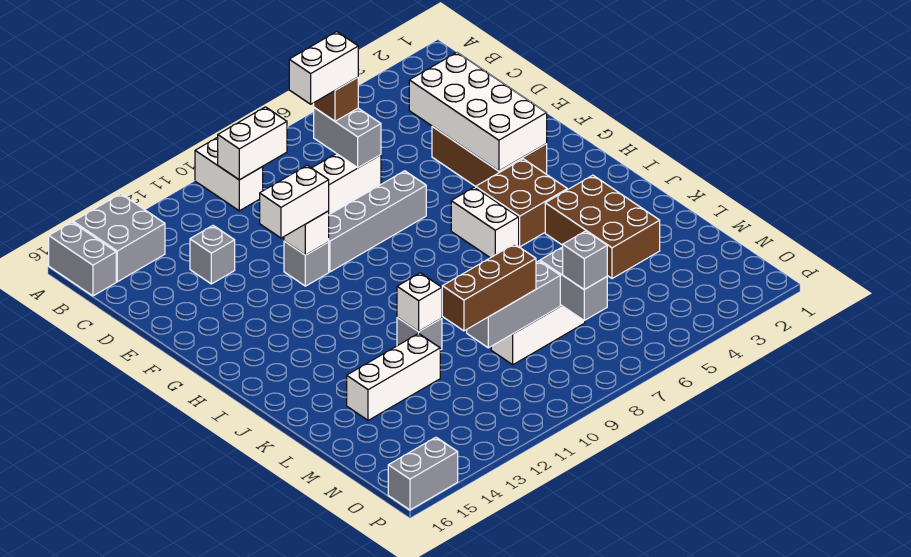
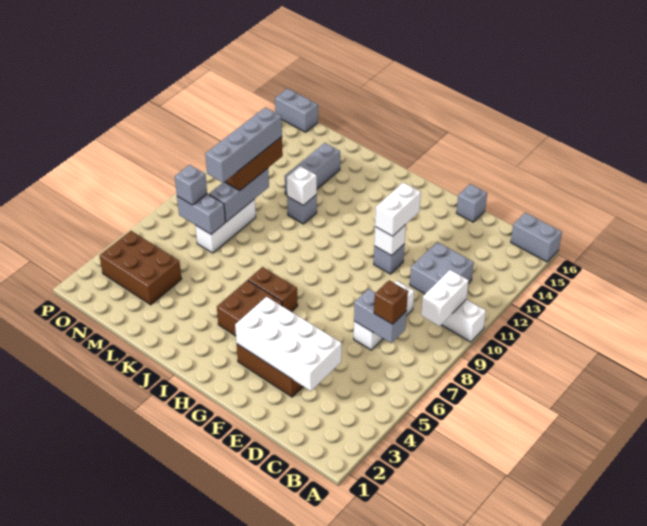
grey brick A14:B15 level 1 -> grey brick C11:D12 level 1
white brick C7:C8 level 4 -> none
grey brick D13 level 1 -> grey brick E16 level 1
grey brick F7:F10 level 1 -> grey brick M8:M11 level 4
white brick H6:I6 level 1 -> brown brick H6:I6 level 1
brown brick J3:L4 level 1 -> brown brick M3:O4 level 1
white brick L12:L14 level 1 -> grey brick L12:L14 level 1
grey brick P15:P16 level 1 -> grey brick O16:P16 level 1

